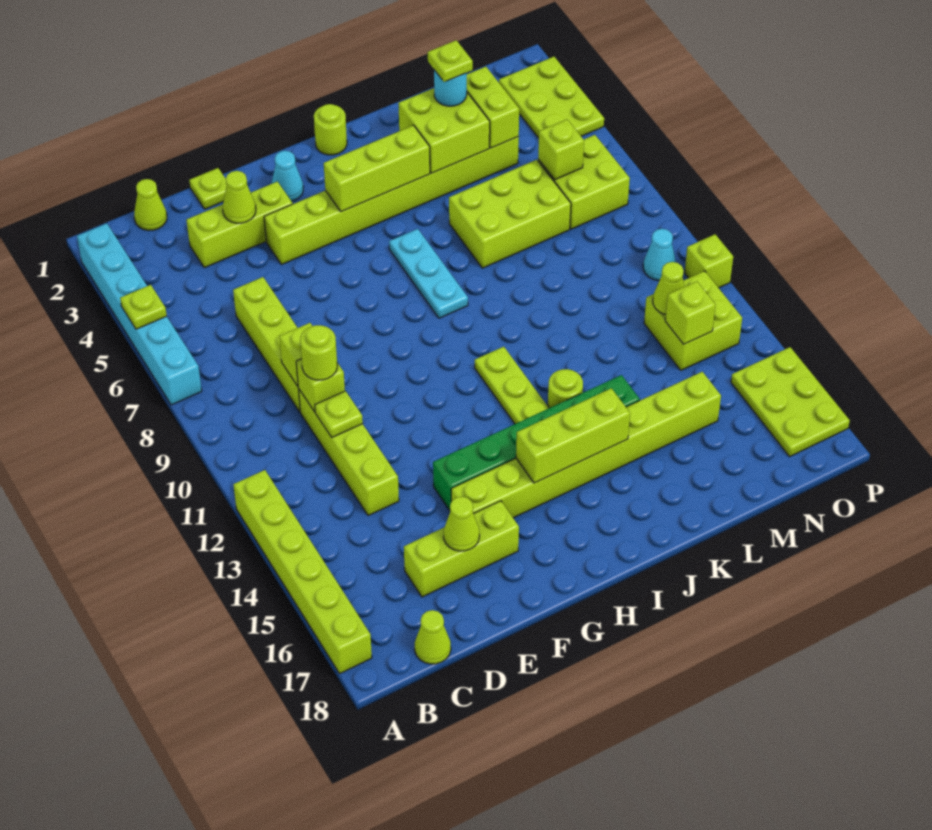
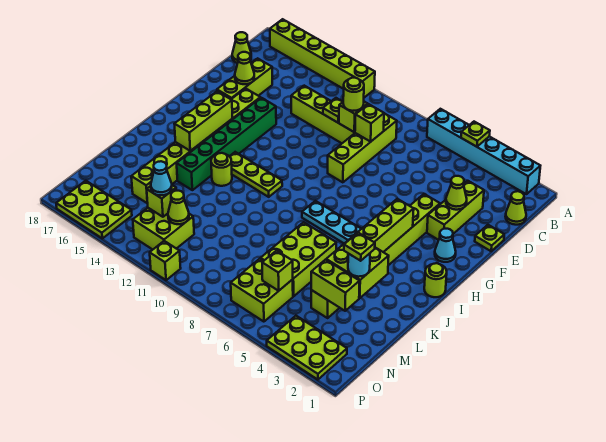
lime brick D6:D9 level 1 -> lime brick C9:F9 level 1
cyan cone O10 level 1 -> cyan cone N13 level 3

